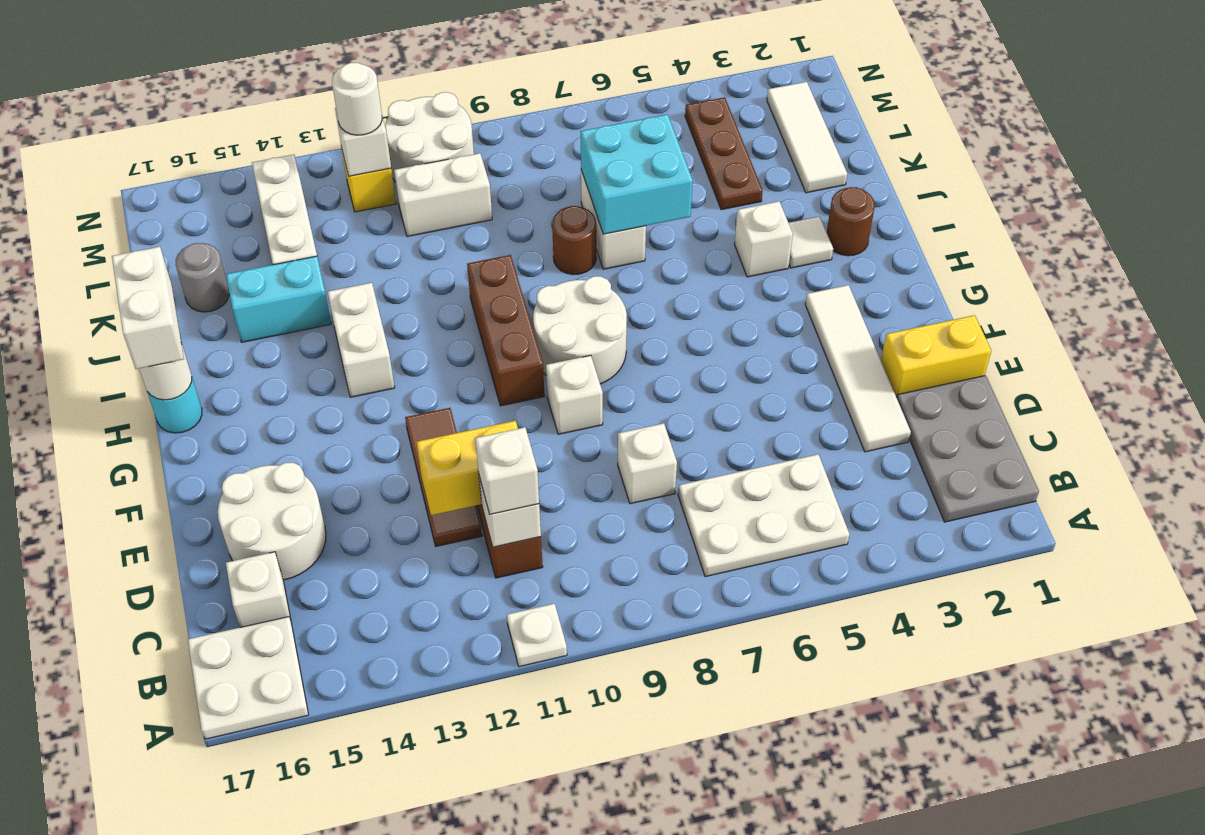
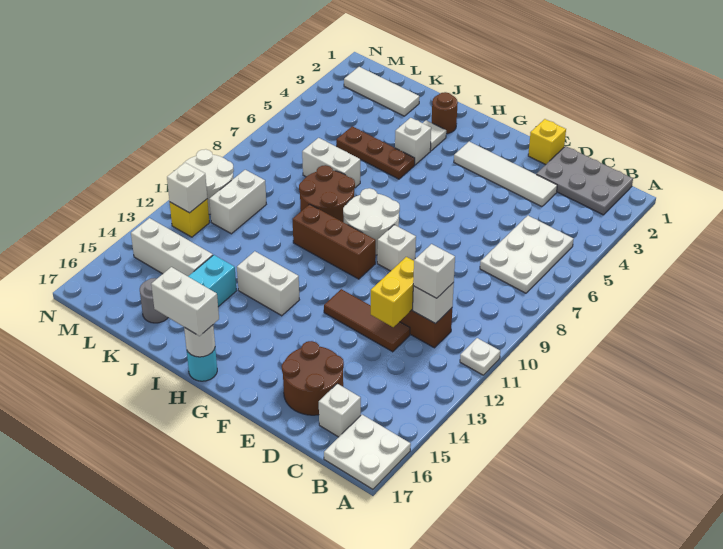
white brick D8 level 1 -> none
white round brick D15:E16 level 1 -> brown round brick D15:E16 level 1
yellow brick E1:E2 level 1 -> yellow brick E1 level 1
cyan brick J6:K7 level 2 -> none
brown round brick J8 level 1 -> brown round brick I8:J9 level 1
brown plate K4:M4 level 1 -> brown plate I5:K5 level 1
white round brick M12 level 3 -> none

